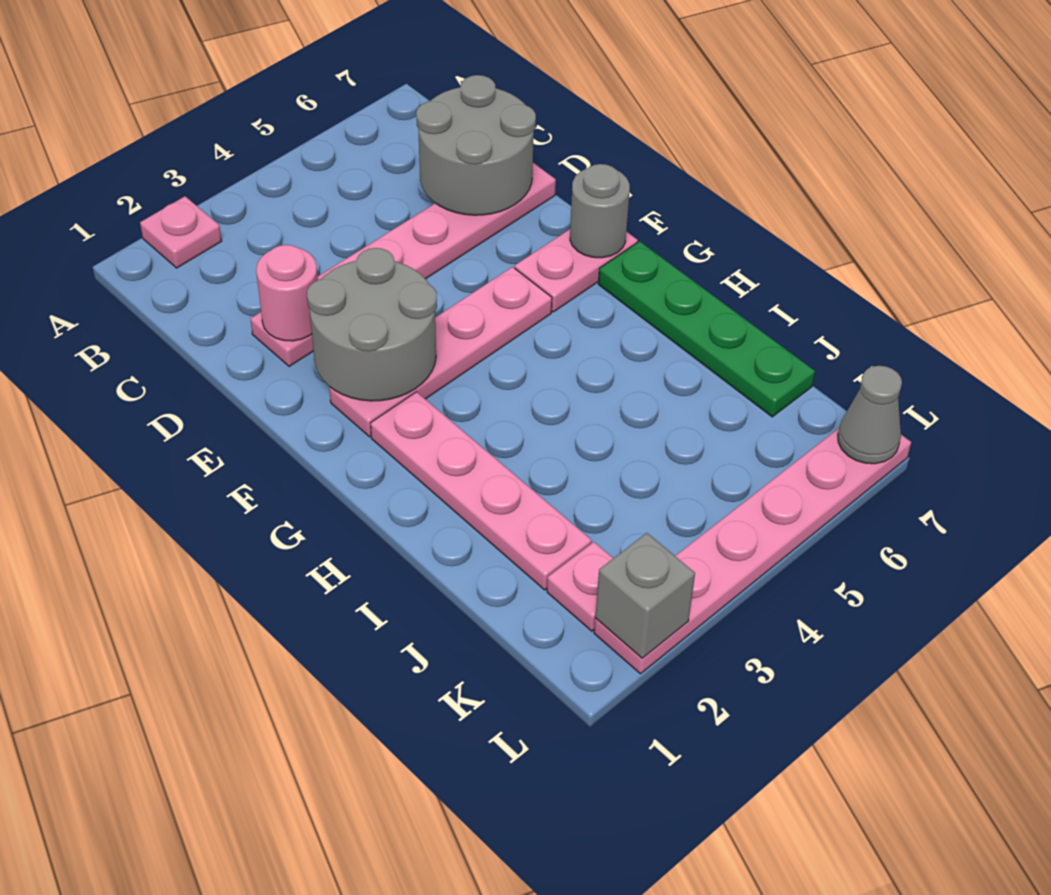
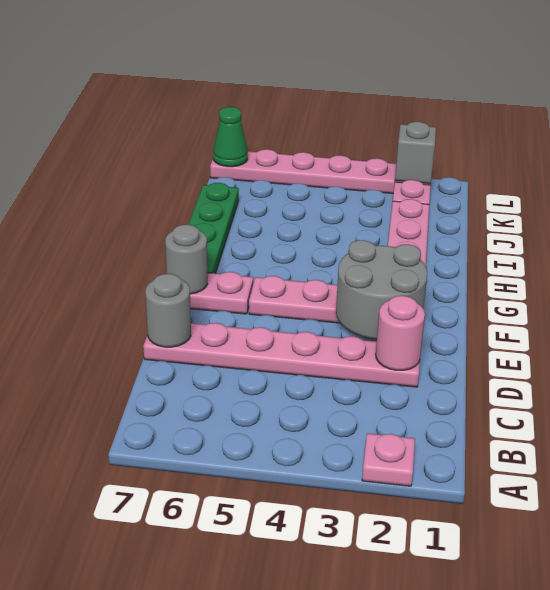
grey round brick C6:D7 level 2 -> grey round brick D7 level 2
grey cone L7 level 2 -> green cone L7 level 2

